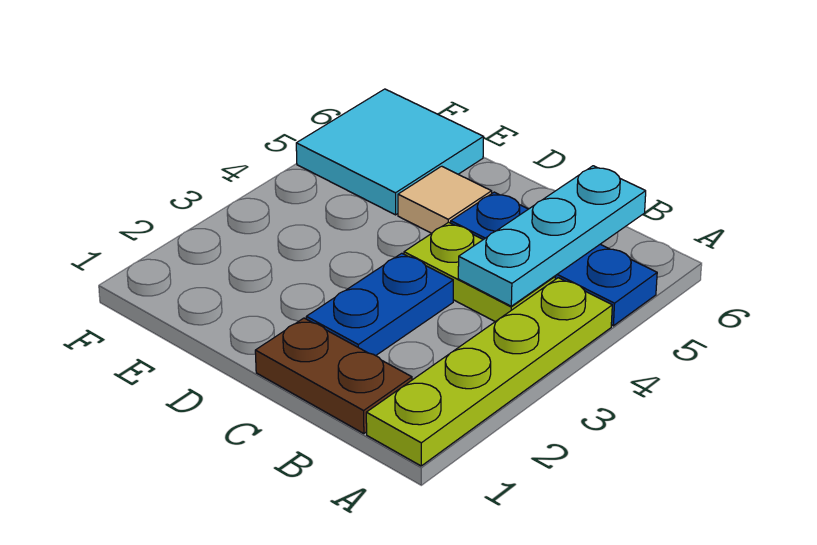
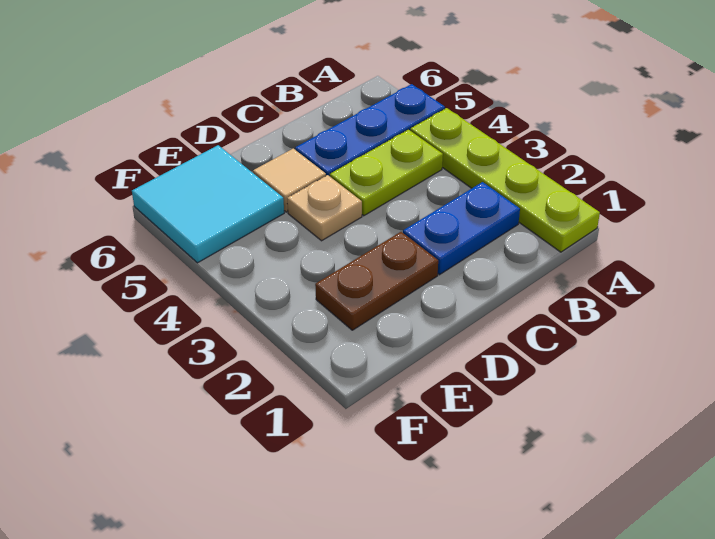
brown plate B1:C1 level 1 -> brown plate D2:E2 level 1
cyan plate B4:B6 level 2 -> none
blue plate C2:C3 level 1 -> blue plate B2:C2 level 1
none -> tan plate D4 level 1

